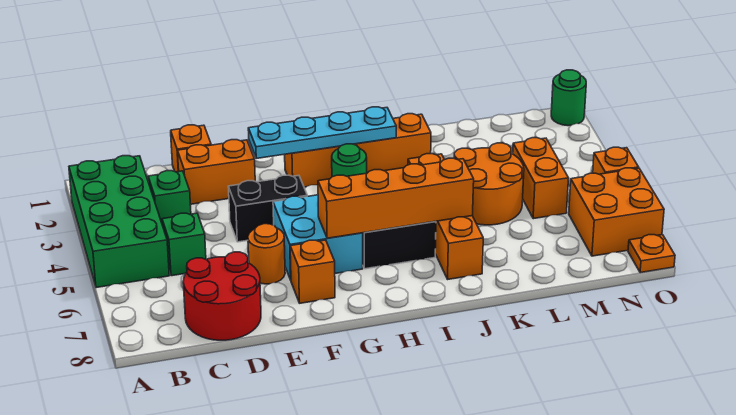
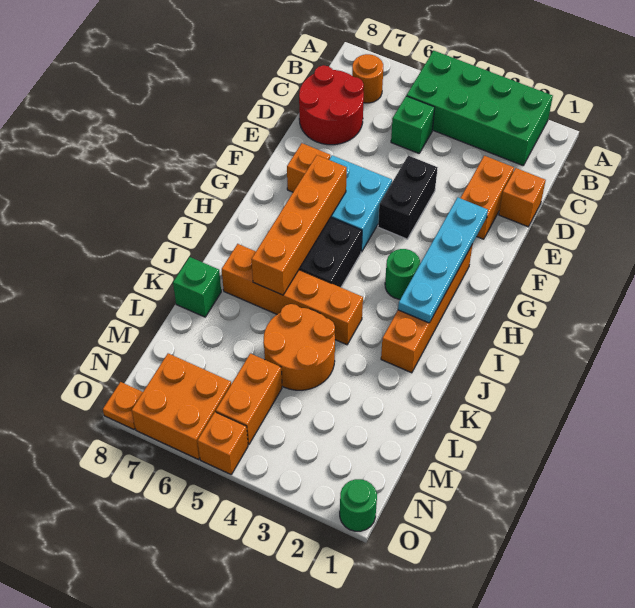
green brick C3 level 1 -> green brick K8 level 1
orange round brick E6 level 1 -> orange round brick B7 level 1
orange brick M4:M5 level 1 -> orange brick M5:N5 level 1

